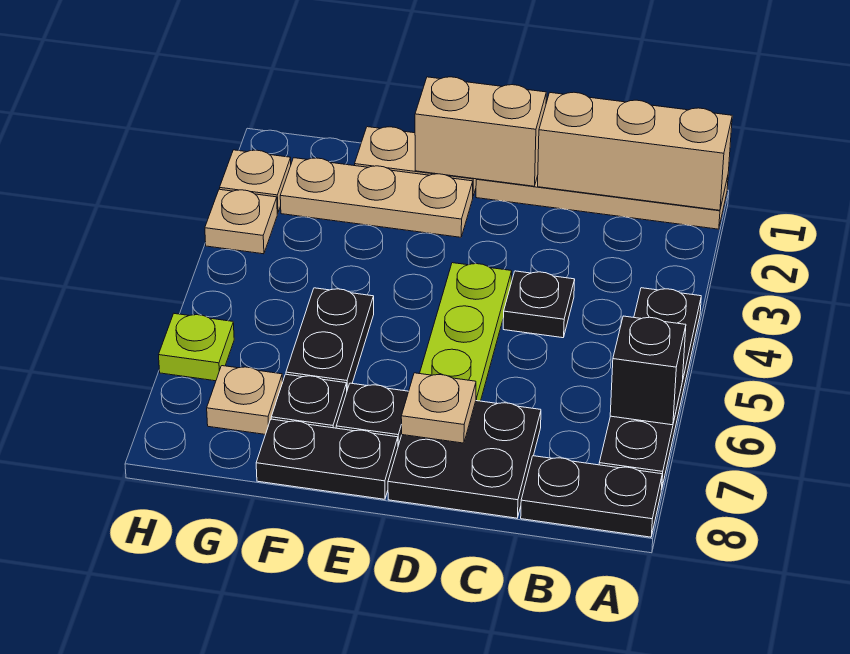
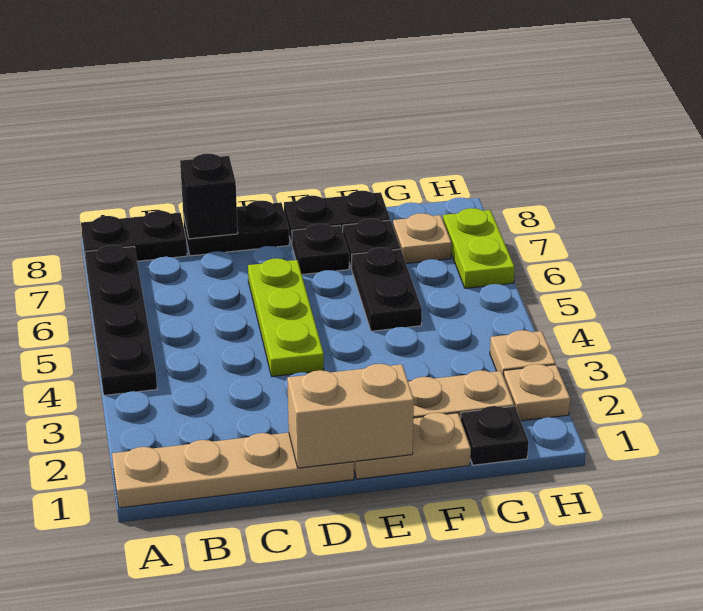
tan brick A1:C1 level 2 -> none
black brick A6 level 2 -> black brick C8 level 2
black plate C4 level 1 -> black plate G1 level 1
black plate C7:D8 level 1 -> black plate C8:D8 level 1
tan plate D7 level 2 -> none
lime plate H6 level 1 -> lime plate H6:H7 level 1

